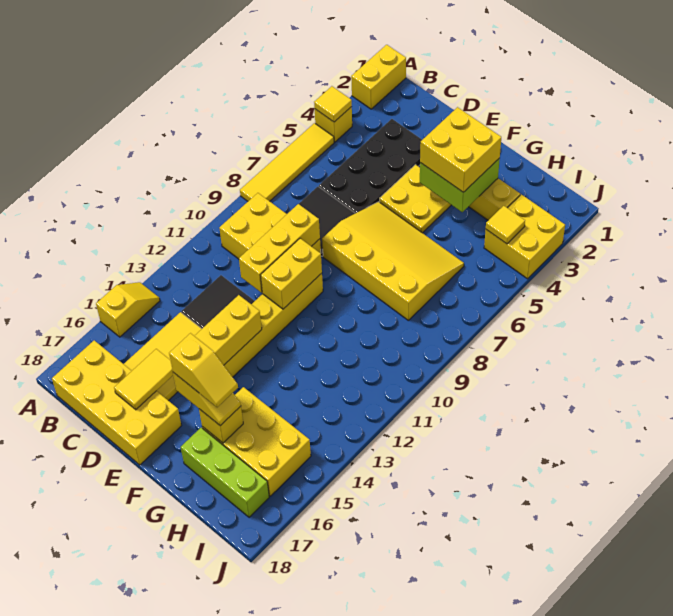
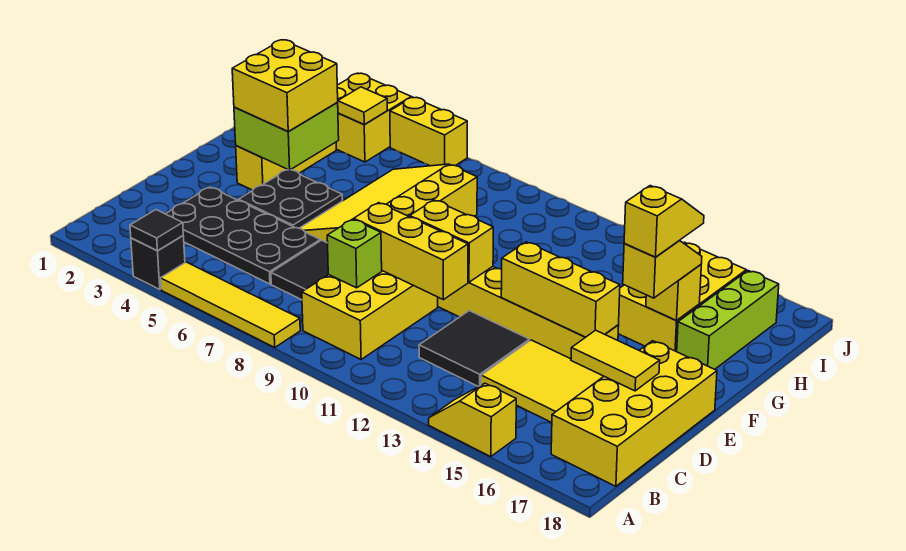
yellow brick A1:A2 level 1 -> yellow brick J5:J6 level 1
yellow brick A4 level 1 -> black brick A4 level 1
yellow tile A4 level 2 -> black tile A4 level 2
none -> lime brick C9 level 2
yellow plate E4:F5 level 1 -> black plate E4:F5 level 1

